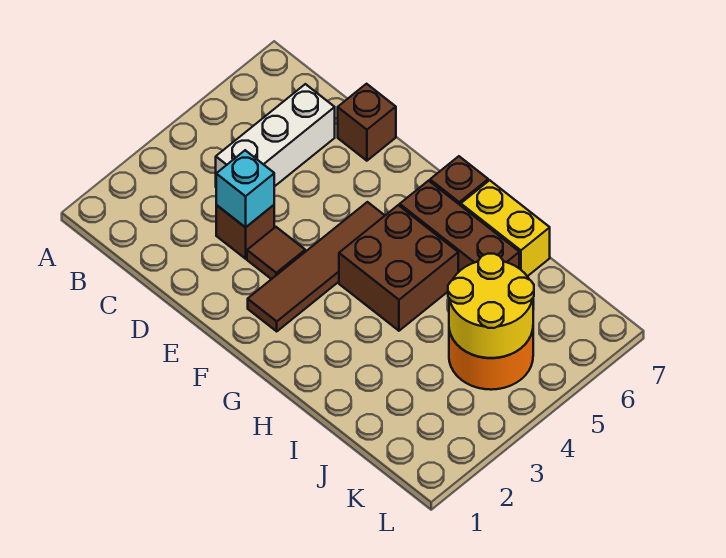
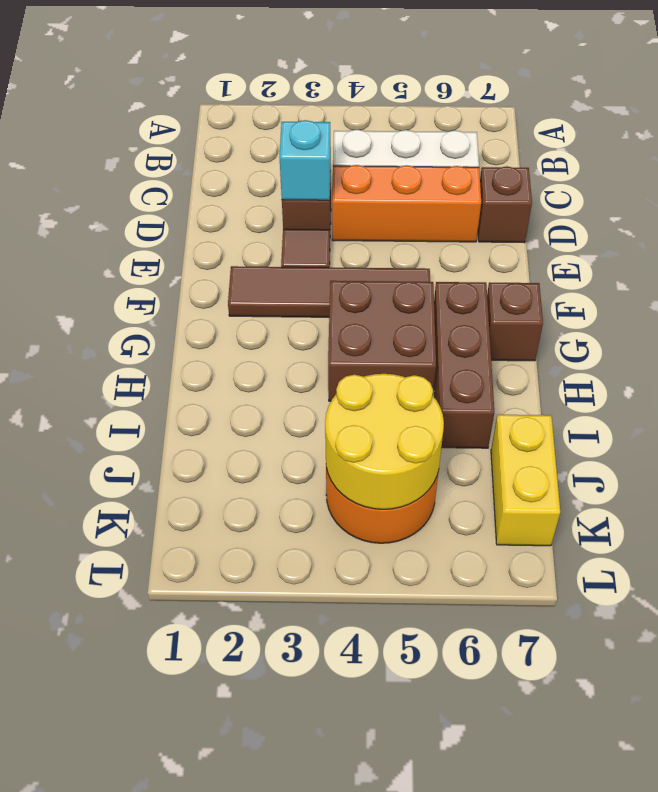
none -> orange brick D4:D6 level 1
yellow brick H7:I7 level 1 -> yellow brick J7:K7 level 1

